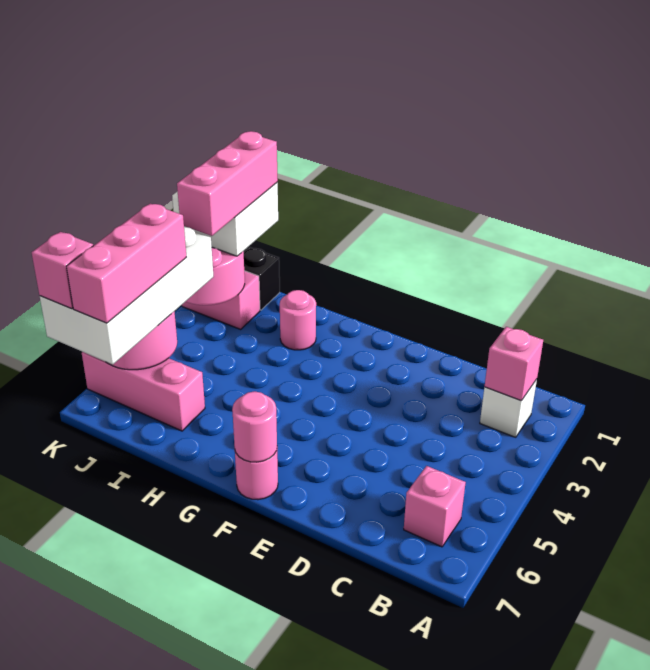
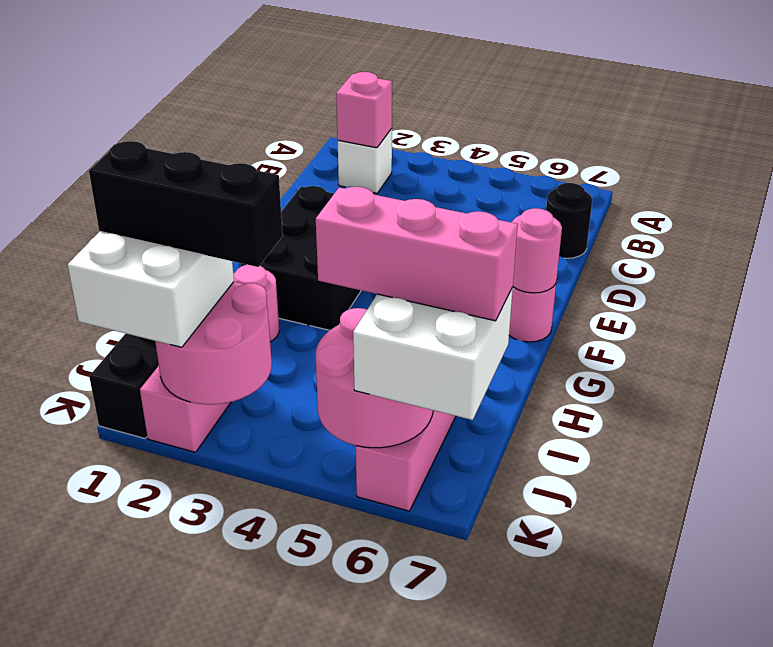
pink brick B6 level 1 -> none
none -> black round brick C7 level 1
none -> black brick E2:G3 level 1
pink brick J1:J3 level 4 -> black brick J1:J3 level 4
white brick J4:K7 level 3 -> white brick J6:K7 level 3
pink brick K7 level 4 -> none

